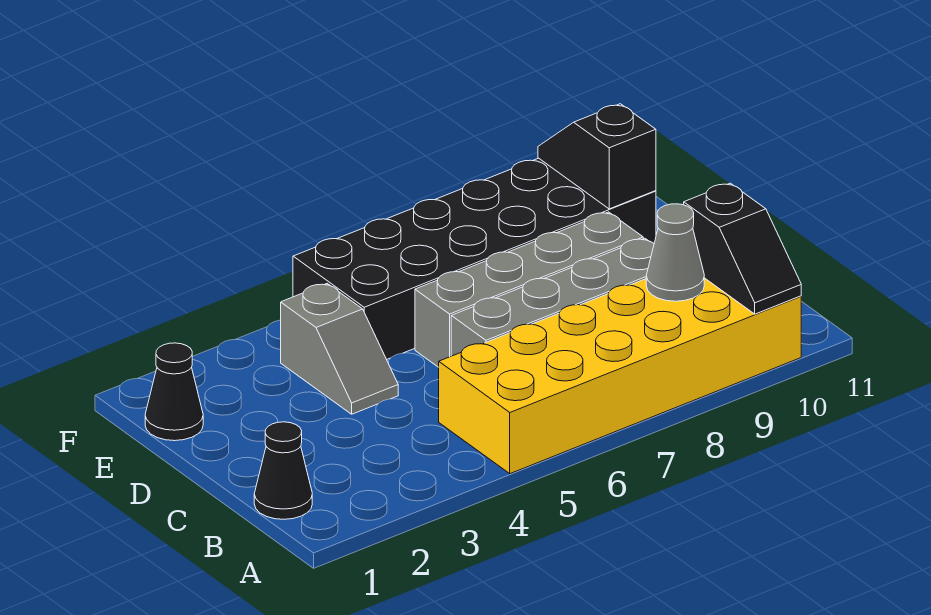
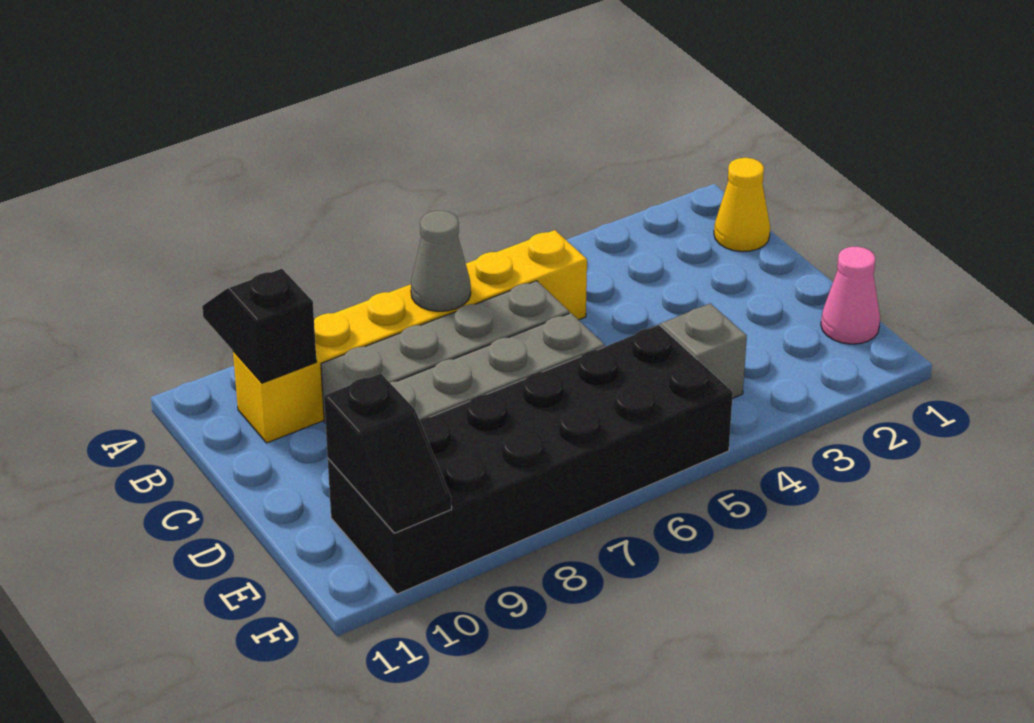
yellow brick A5:B10 level 1 -> yellow brick B5:B10 level 1
black cone B1 level 1 -> yellow cone B1 level 1
grey cone B9 level 2 -> grey cone B7 level 2
black cone E1 level 1 -> pink cone E1 level 1

